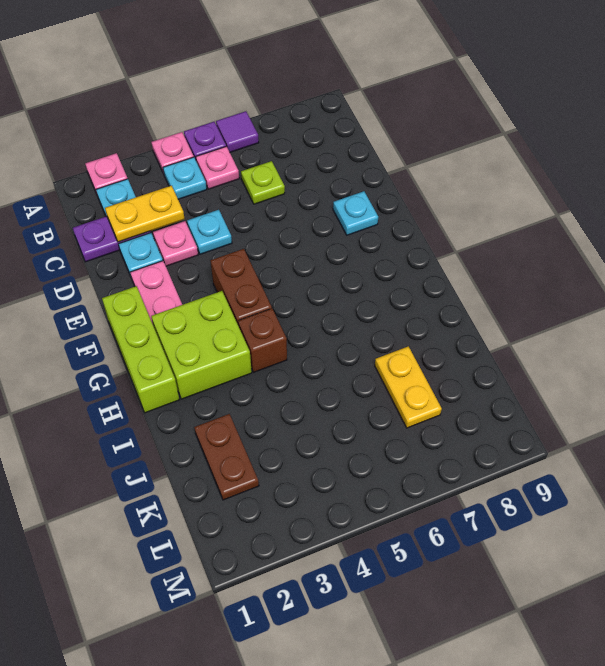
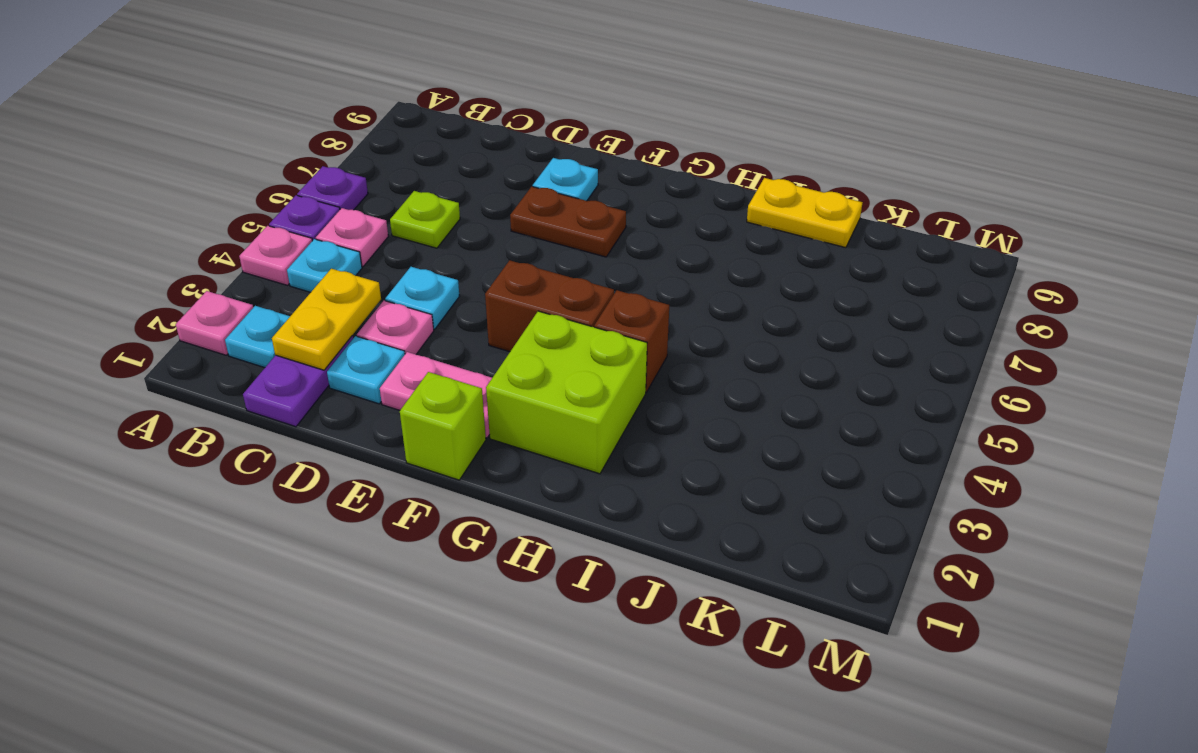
purple tile A6 level 1 -> purple plate A6 level 1
lime brick F1:H1 level 1 -> lime brick F1 level 1
brown plate J2:K2 level 1 -> brown plate E7:F7 level 1
yellow plate J7:K7 level 1 -> yellow plate I9:J9 level 1

